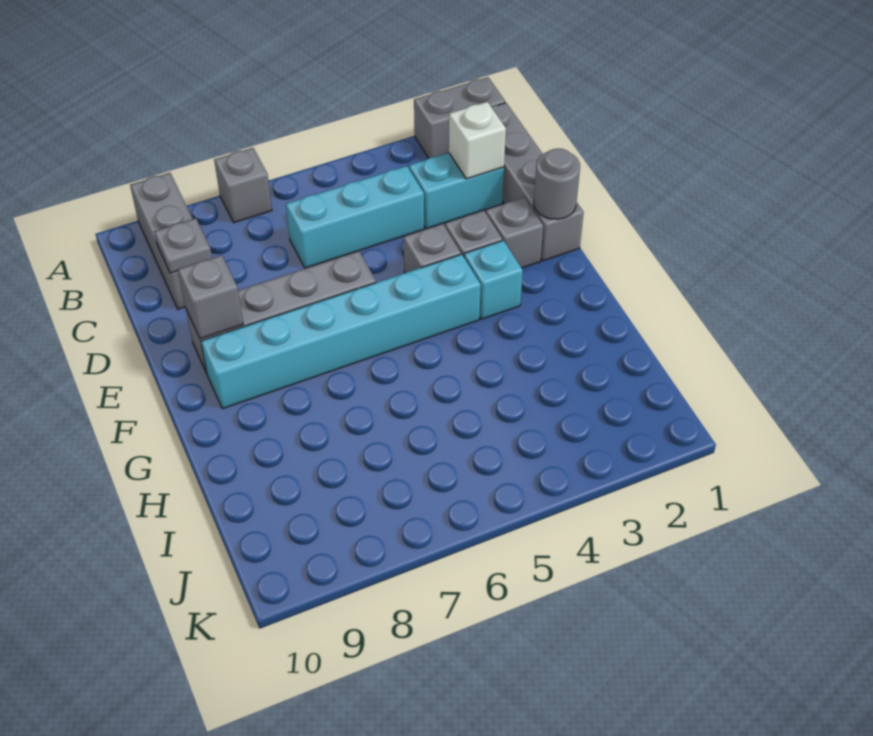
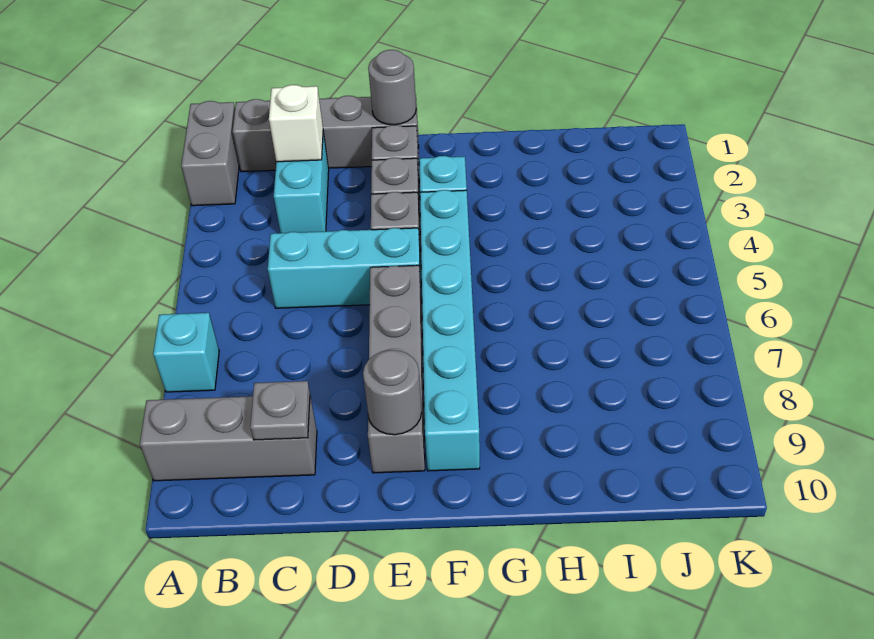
grey brick A7 level 1 -> cyan brick A7 level 1
cyan brick C4:C6 level 1 -> cyan brick C5:E5 level 1
grey brick E9 level 2 -> grey round brick E9 level 2

